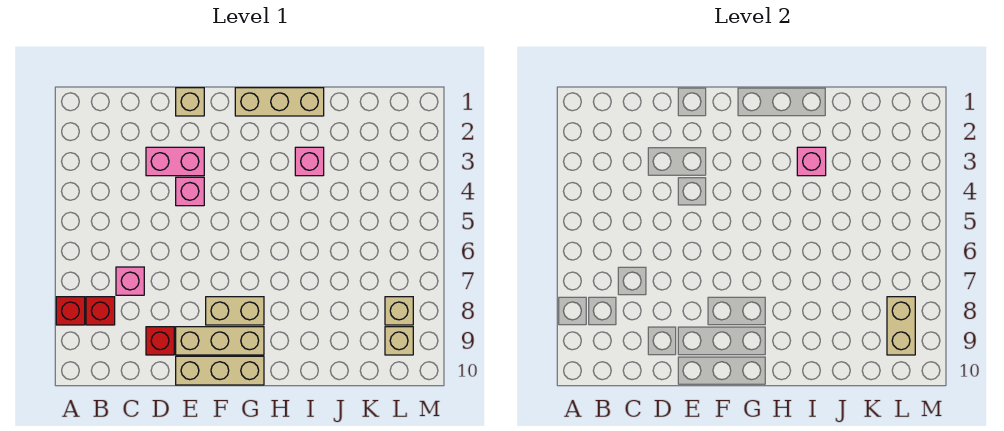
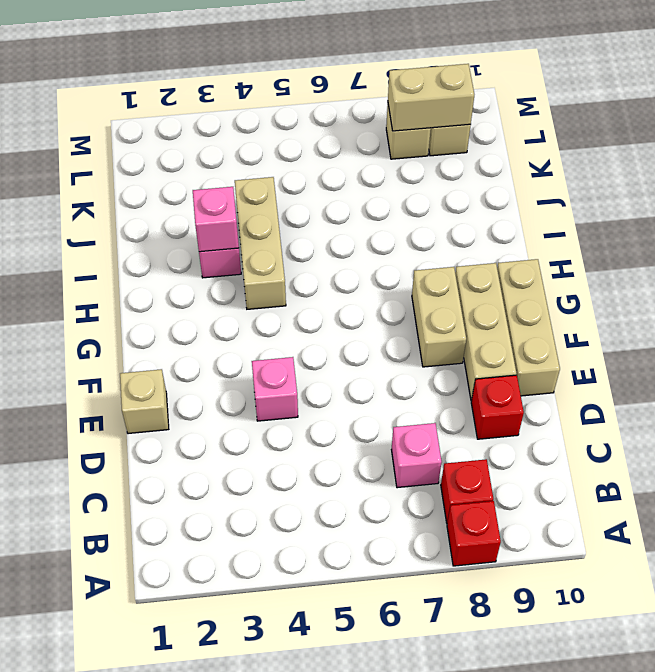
pink brick D3:E3 level 1 -> none
tan brick G1:I1 level 1 -> tan brick H4:J4 level 1

